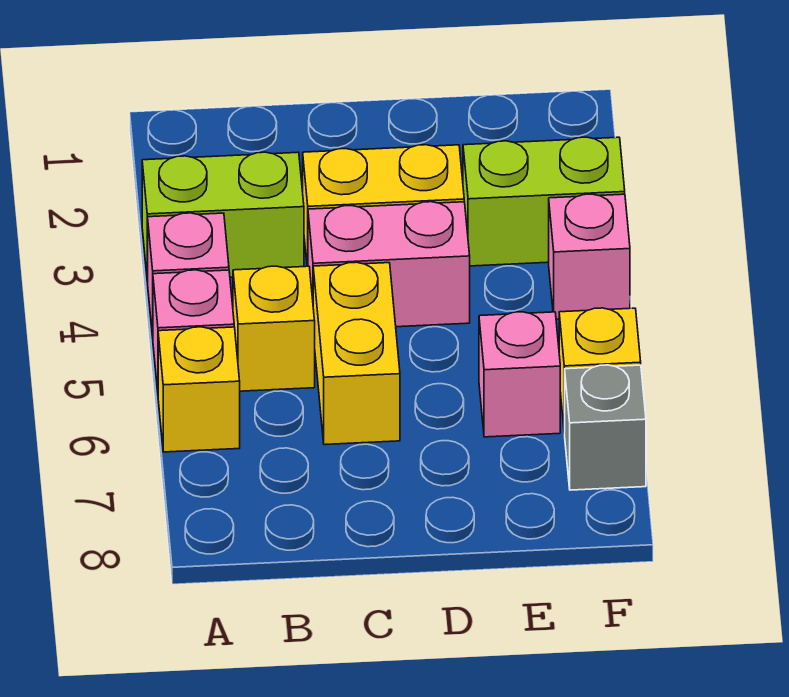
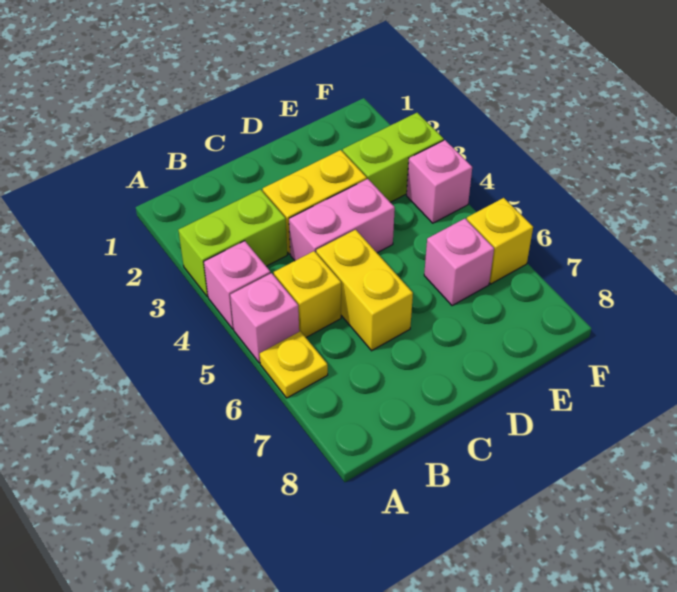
yellow brick A6 level 1 -> yellow plate A6 level 1
grey brick F7 level 1 -> none

